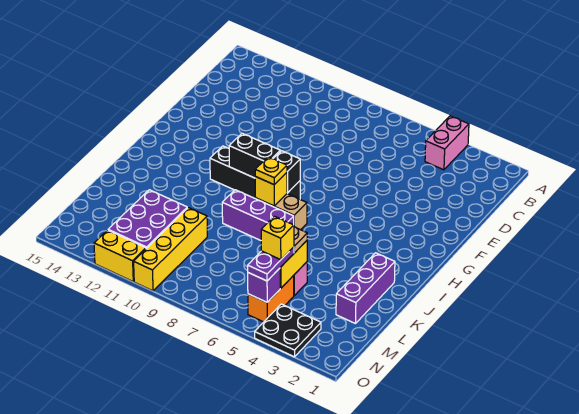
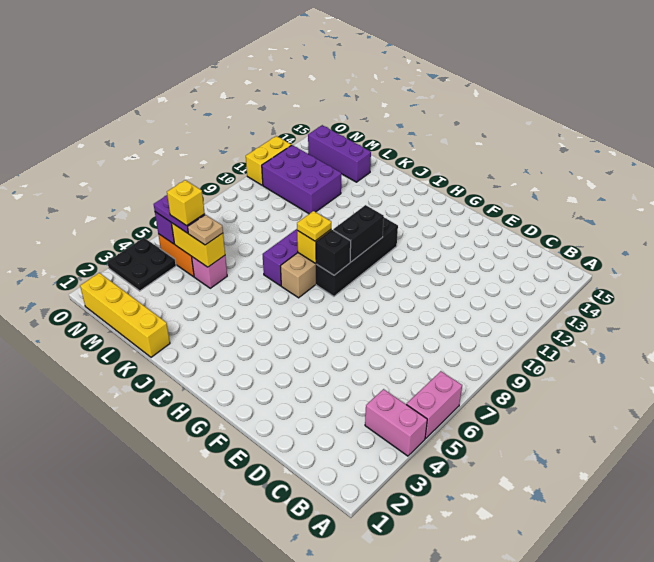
none -> pink brick A5:A6 level 1
purple brick J2:L2 level 1 -> purple brick L14:N14 level 1
yellow brick L10:O10 level 1 -> yellow brick K1:N1 level 1

